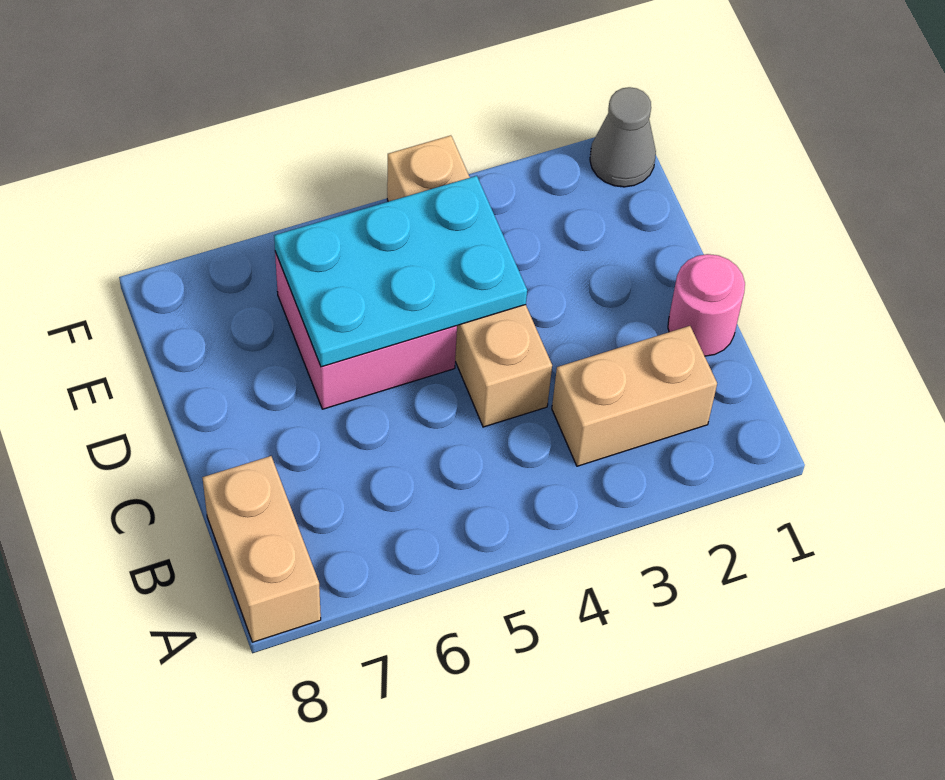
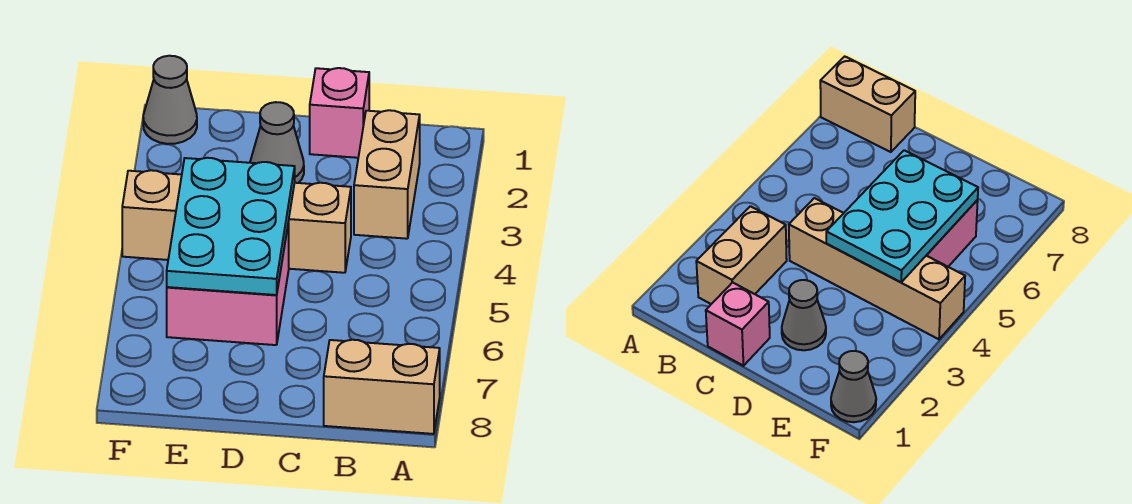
pink round brick C1 level 1 -> pink brick C1 level 1
none -> grey cone D2 level 1

